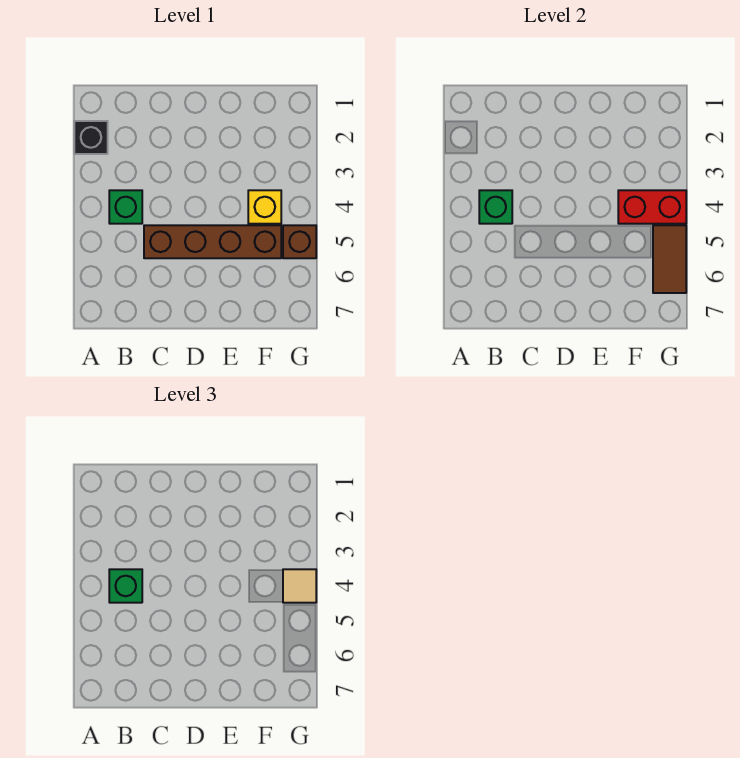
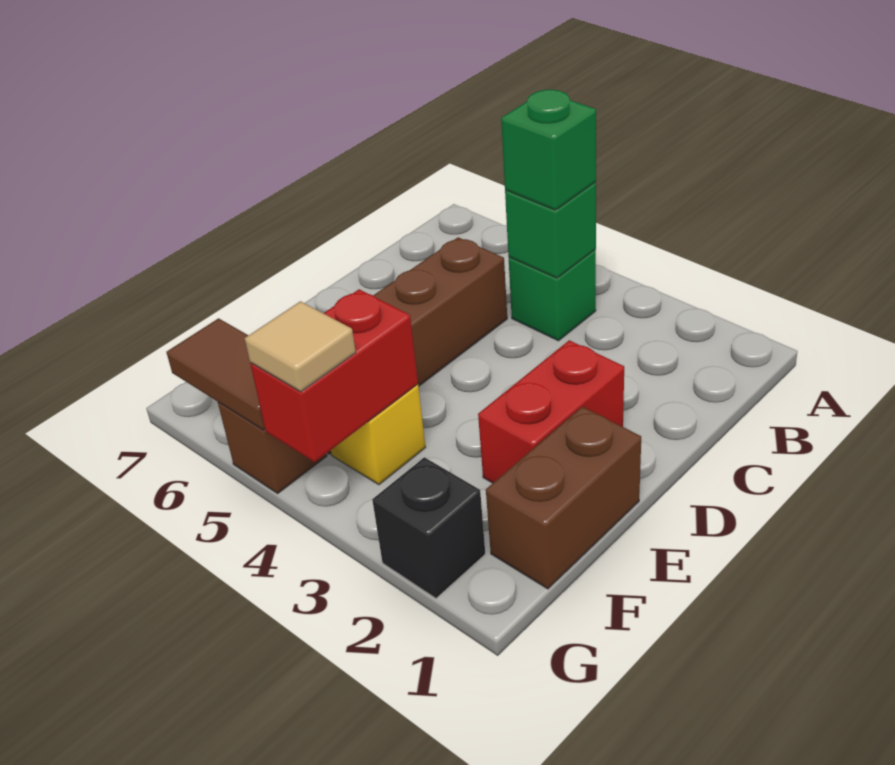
black brick A2 level 1 -> black brick G2 level 1
none -> red brick D2:E2 level 1
none -> brown brick E1:F1 level 1

